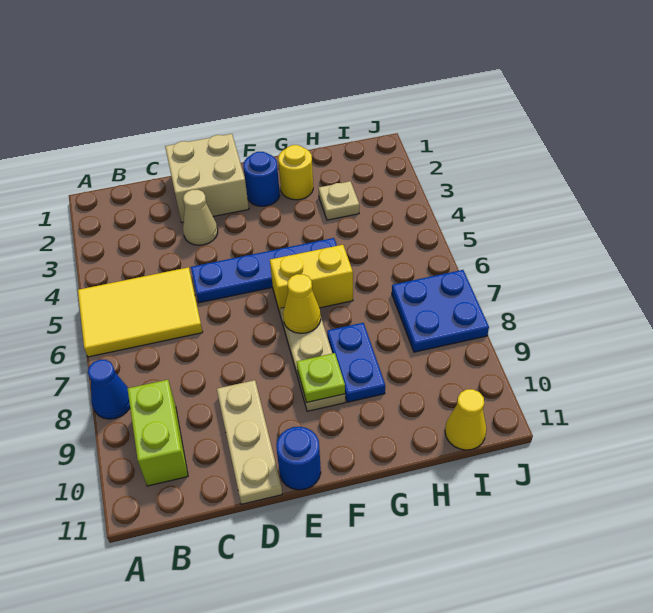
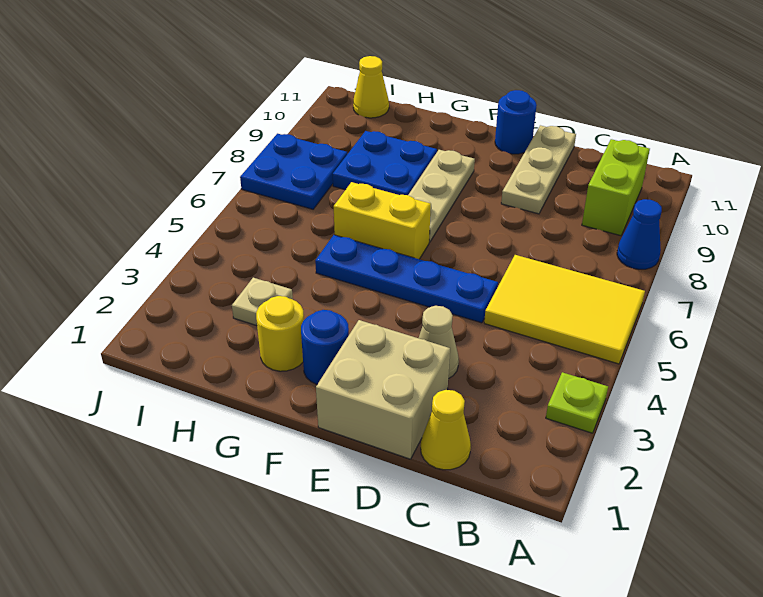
yellow cone F7 level 2 -> yellow cone C1 level 1
lime plate F9 level 2 -> lime plate A3 level 1
blue plate G8:G9 level 1 -> blue plate G8:H9 level 1

